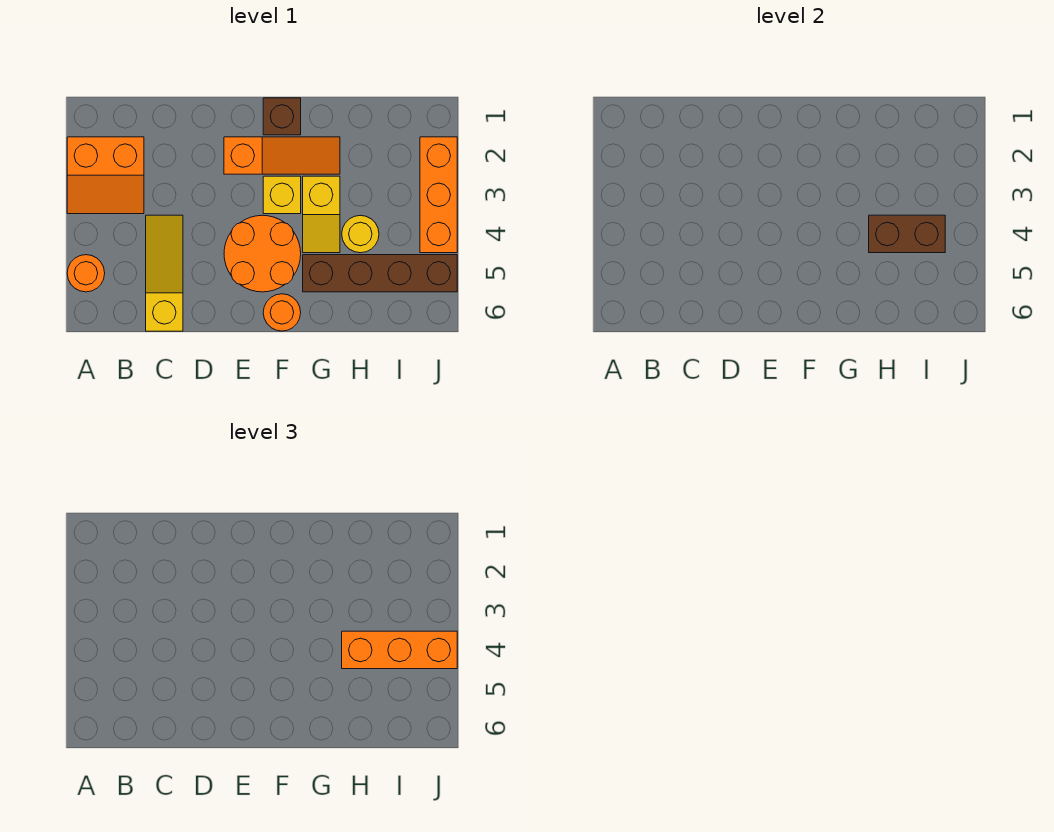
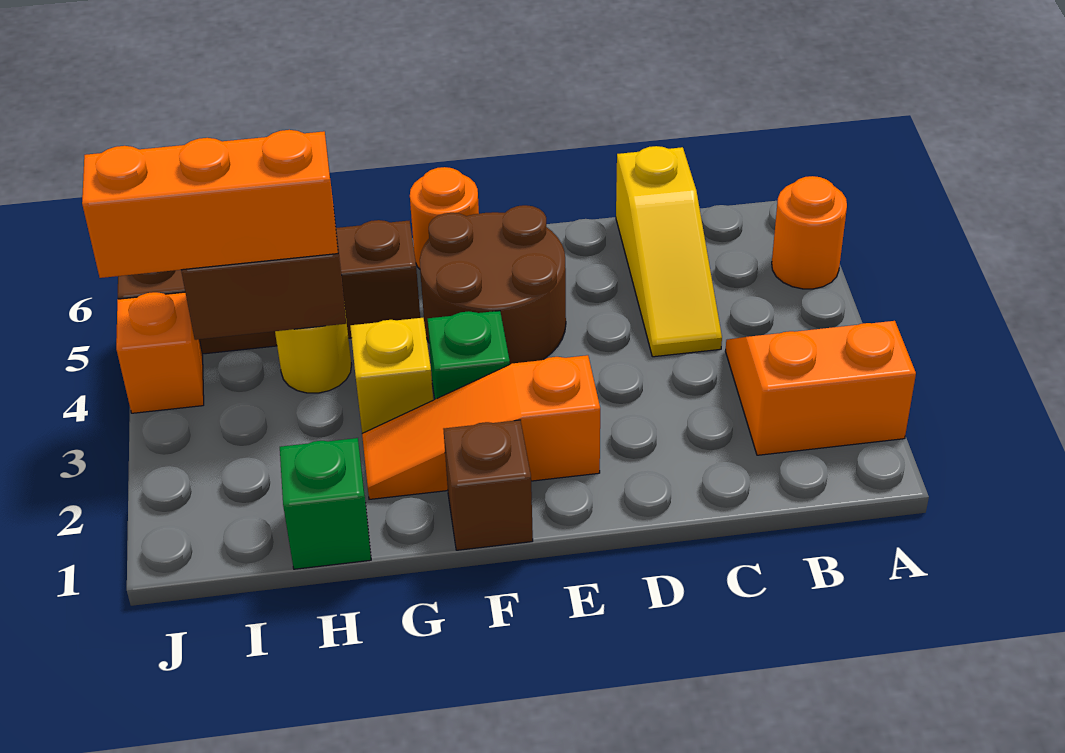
orange round brick E4:F5 level 1 -> brown round brick E4:F5 level 1
yellow brick F3 level 1 -> green brick F3 level 1
none -> green brick H1 level 1
orange brick J2:J4 level 1 -> orange brick J4 level 1

